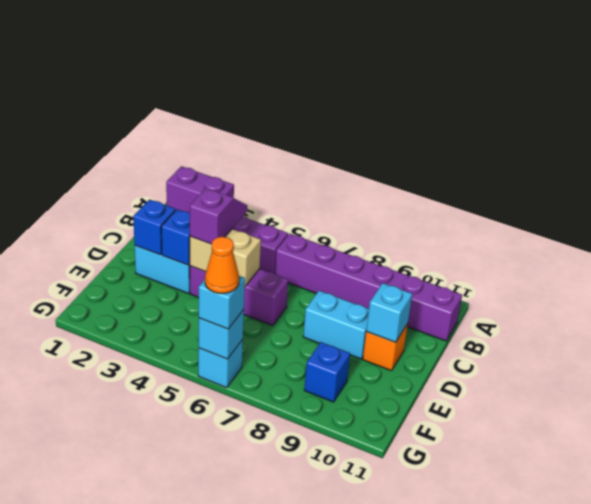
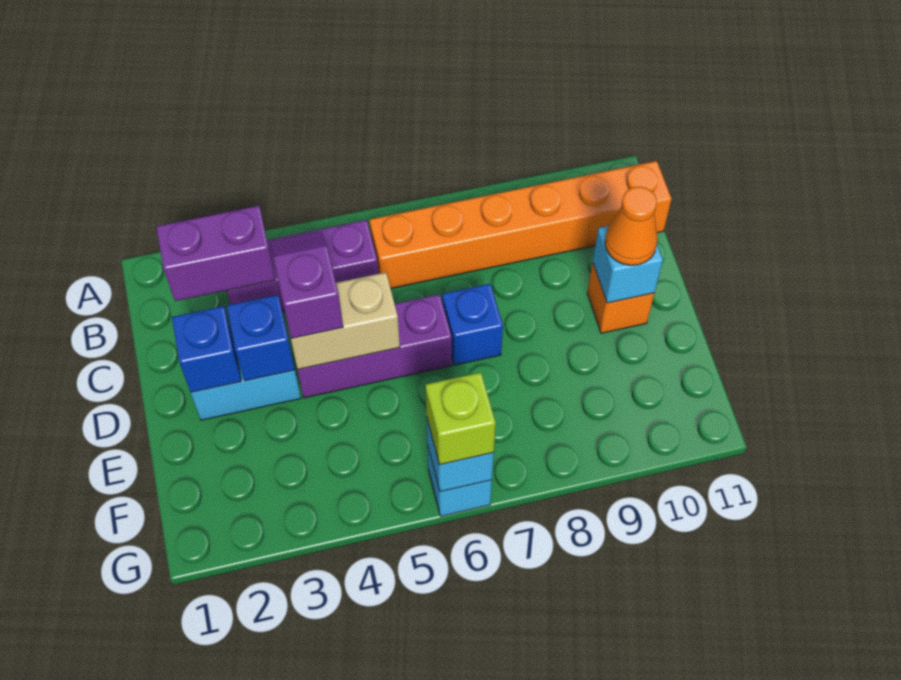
purple brick B6:B11 level 1 -> orange brick B6:B11 level 1
cyan brick D8:D9 level 1 -> none
blue brick F9 level 1 -> blue brick D7 level 1
cyan brick G6 level 3 -> lime brick G6 level 3
orange cone G6 level 4 -> orange cone D10 level 3

